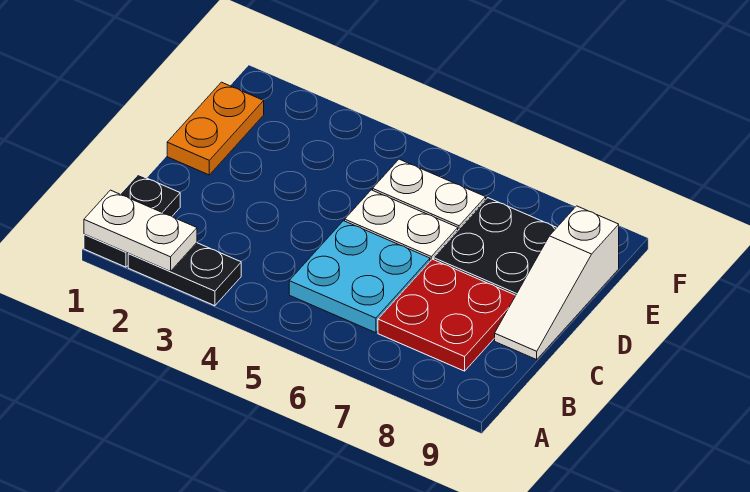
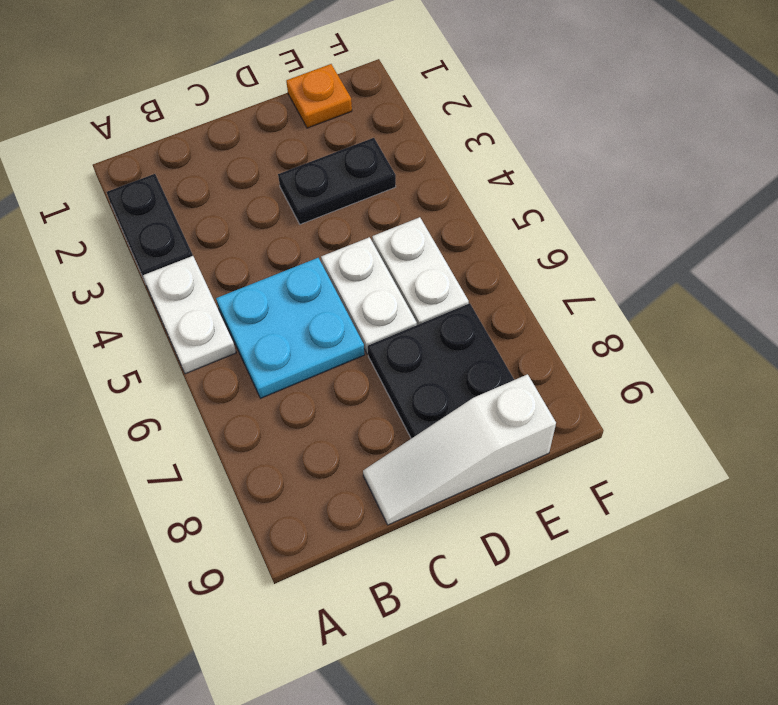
black plate A1:B1 level 1 -> black plate D3:E3 level 1
white plate A1:A2 level 2 -> white plate A4:A5 level 1
red plate B7:C8 level 1 -> none
orange plate D1:E1 level 1 -> orange plate E1 level 1

